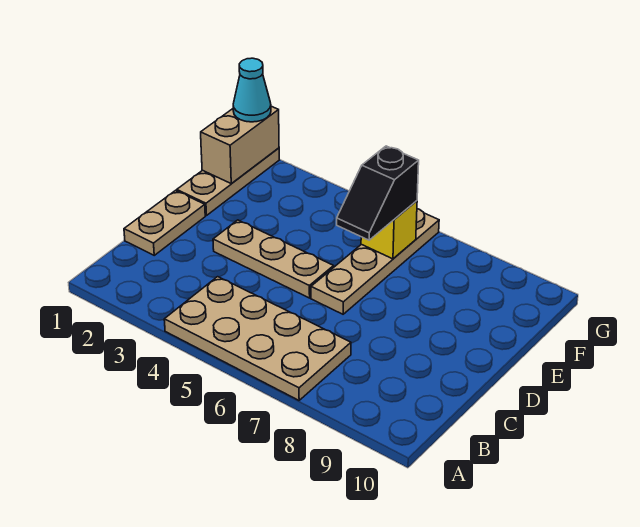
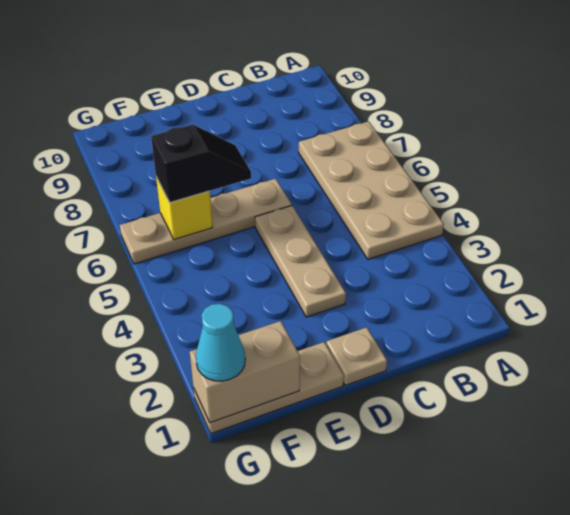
tan plate C1:D1 level 1 -> tan plate D1 level 1

